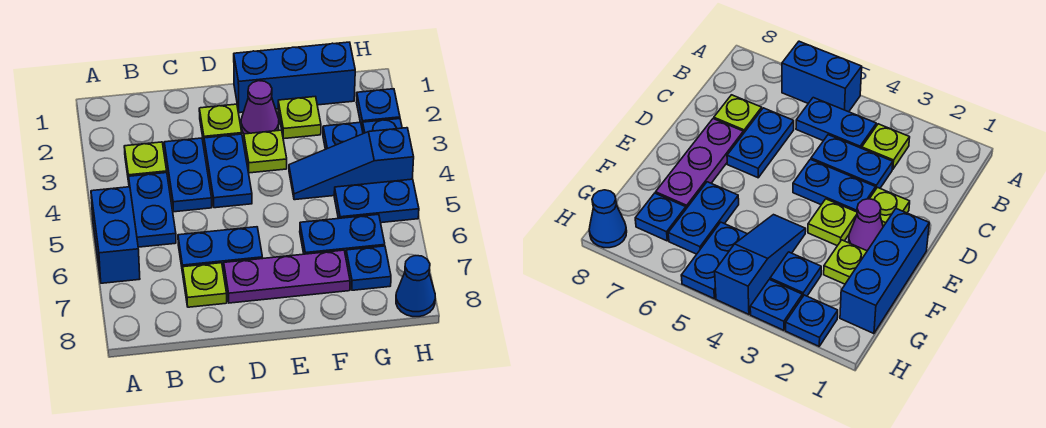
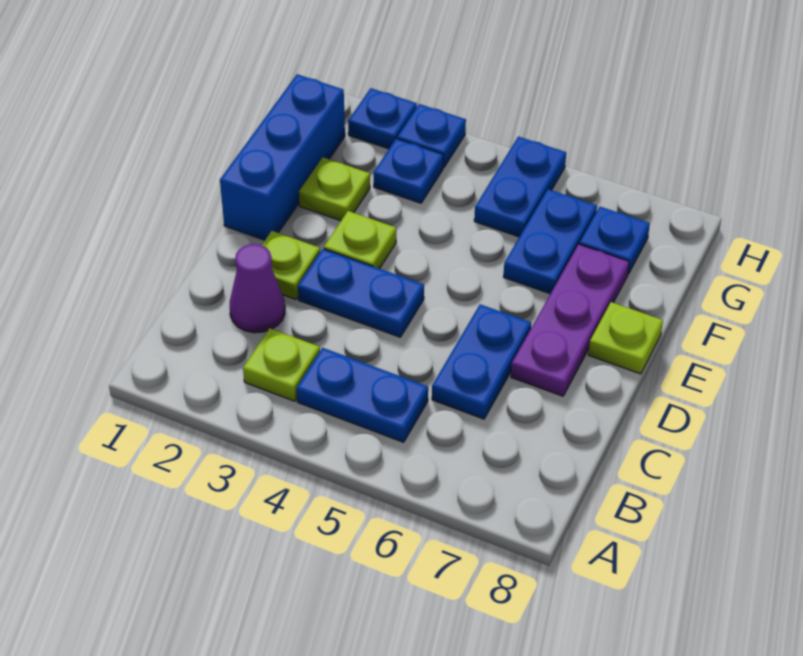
blue brick A5:A6 level 1 -> none
blue plate C3:C4 level 1 -> none
lime plate C7 level 1 -> lime plate E8 level 1
purple cone E2 level 1 -> purple cone C2 level 1
blue slope F4:H4 level 1 top H -> none
blue cone H8 level 1 -> none

